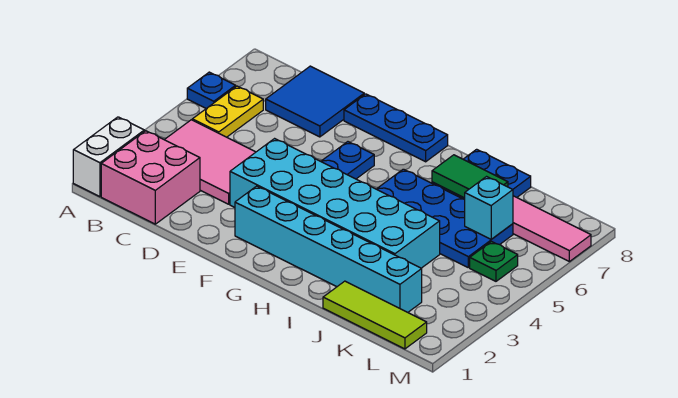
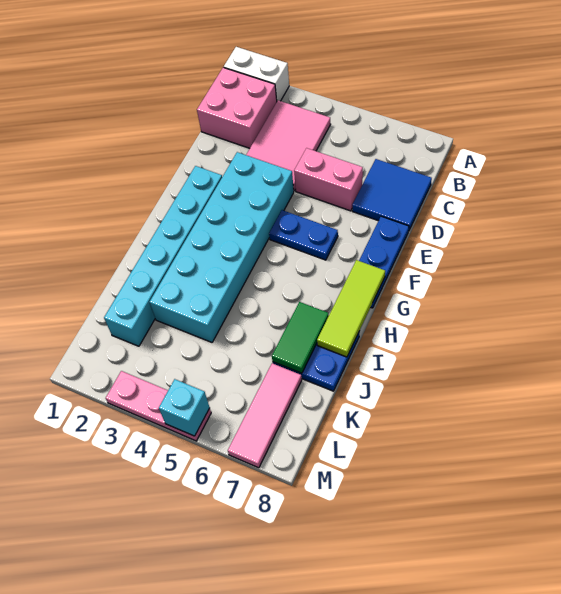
blue plate A6 level 1 -> none
yellow plate B5:B6 level 1 -> none
none -> pink brick D5:D6 level 1
blue plate H5:K6 level 1 -> none
lime tile J1:L1 level 1 -> lime tile G8:I8 level 2
cyan brick K6 level 2 -> cyan brick M5 level 2
green plate L5 level 1 -> none
none -> pink plate M3:M5 level 1

